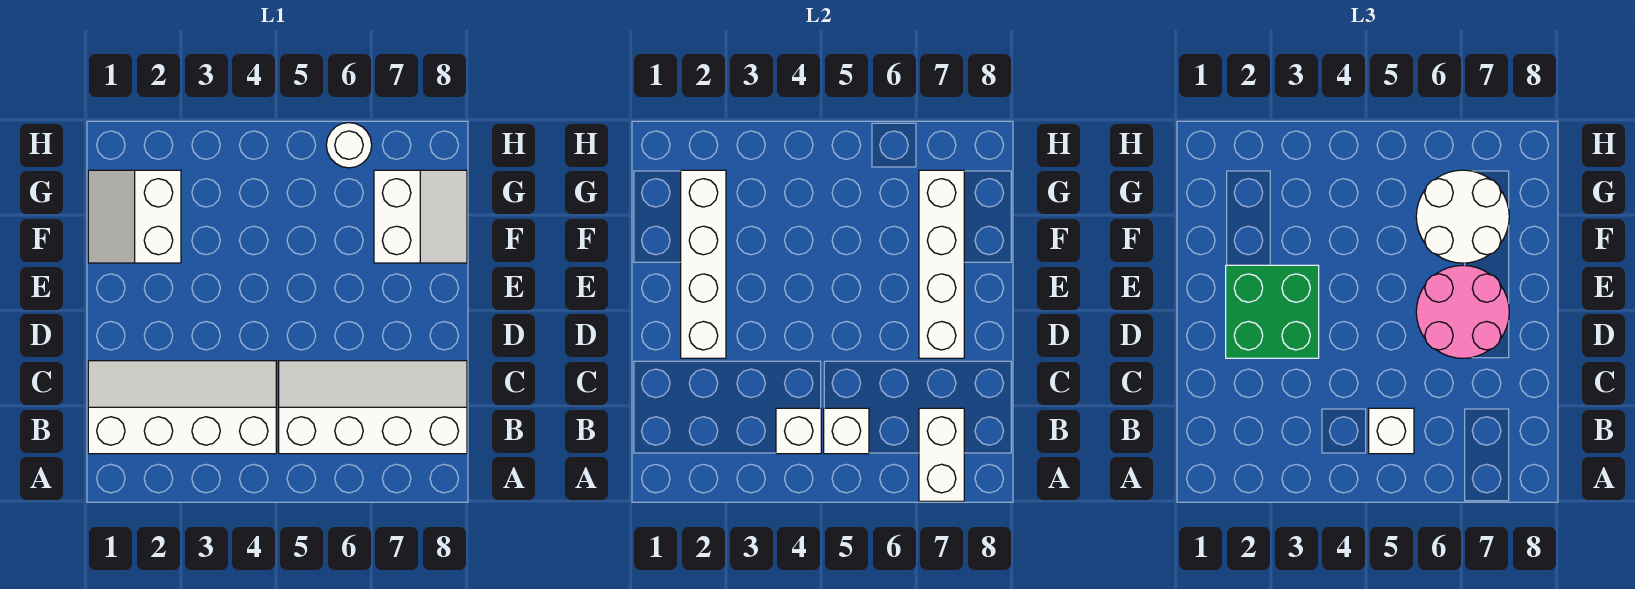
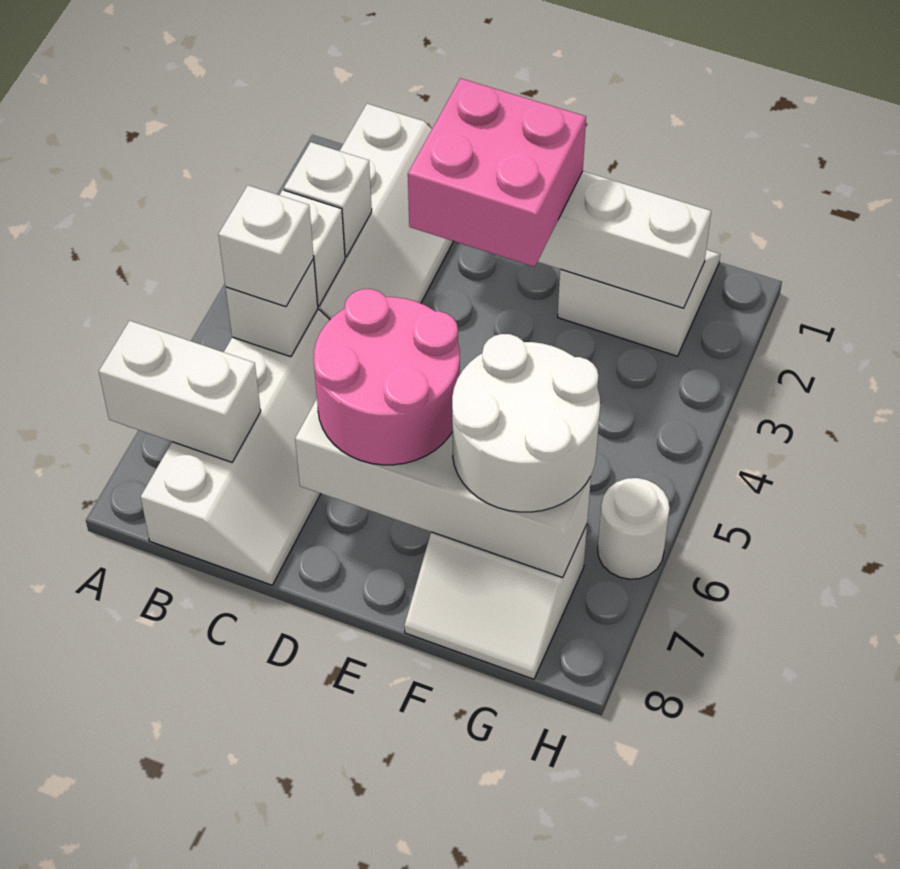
none -> white brick B3 level 2
green brick D2:E3 level 3 -> pink brick D2:E3 level 3

